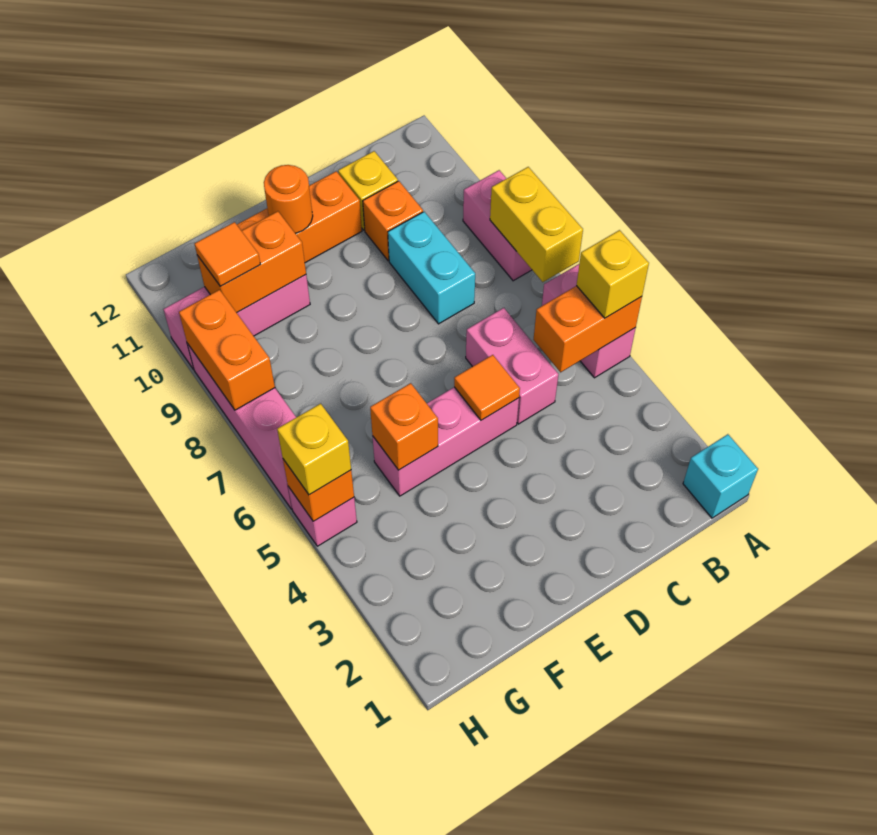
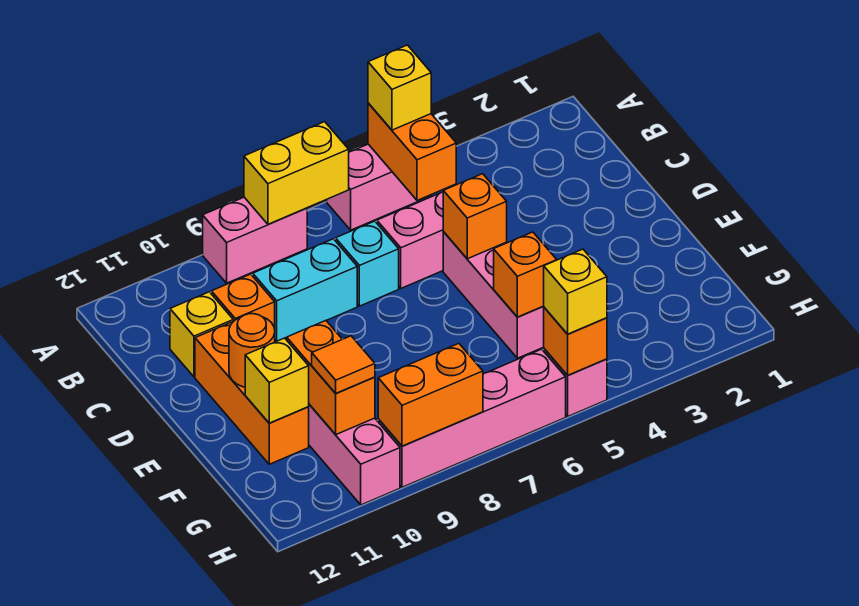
cyan brick A1 level 1 -> cyan brick C7 level 1
orange tile D5 level 2 -> orange brick D5 level 2
none -> yellow brick F11 level 2

